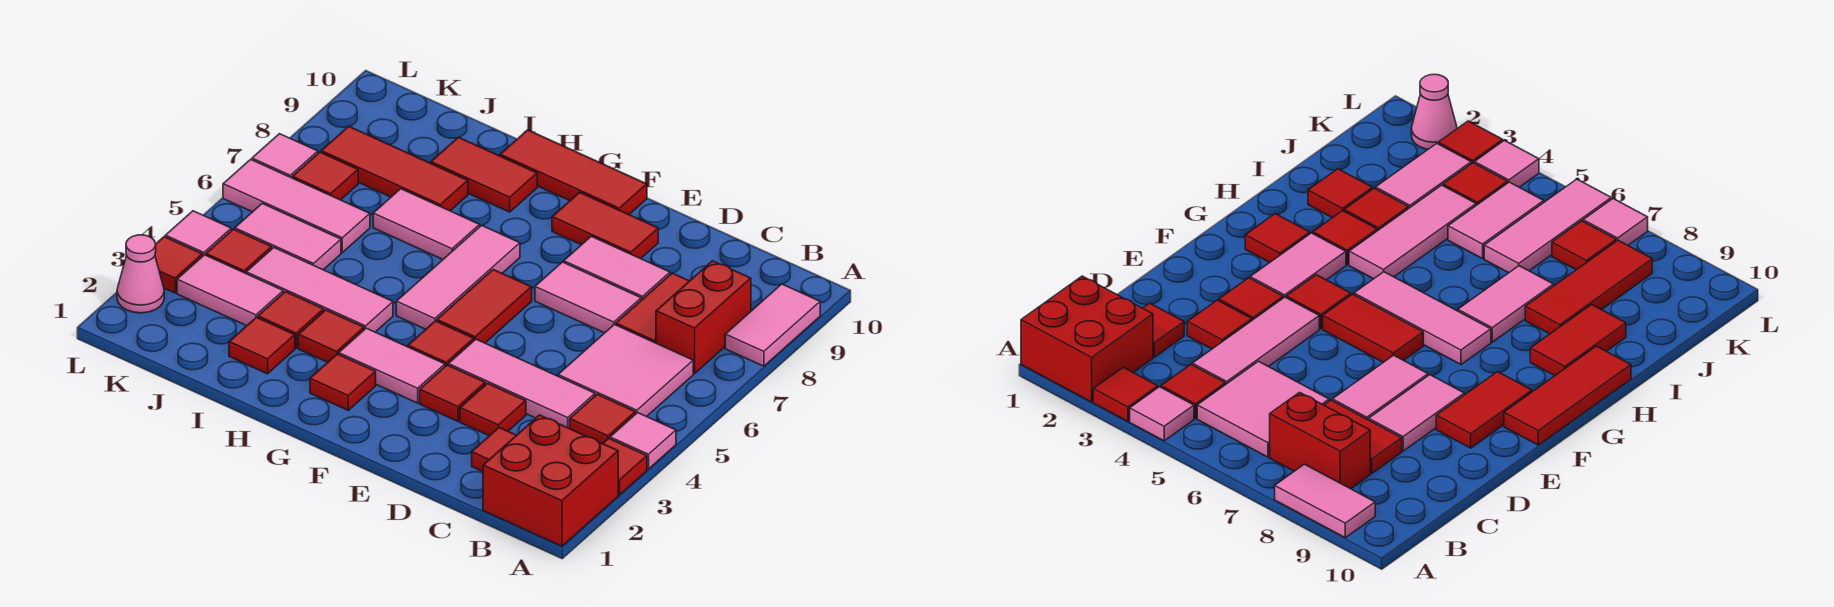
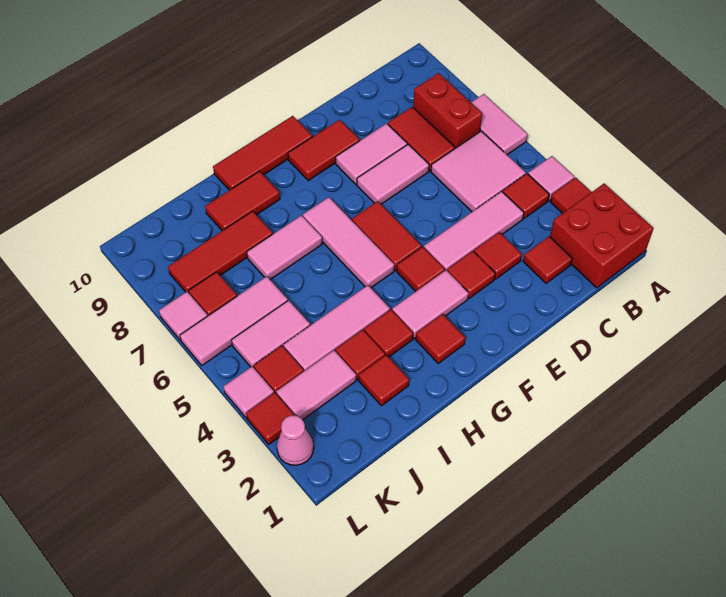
pink tile A8:A9 level 1 -> pink tile A6:A7 level 1

